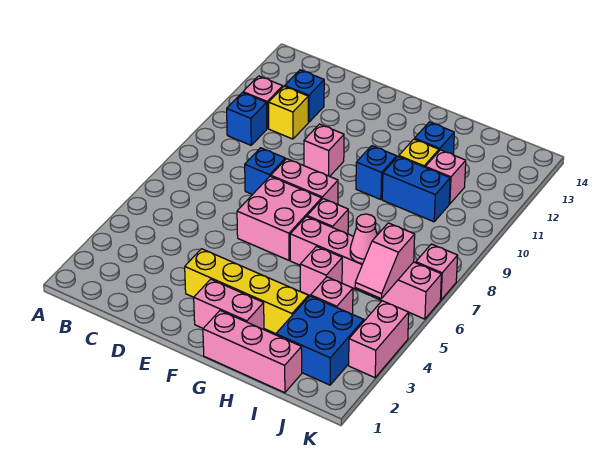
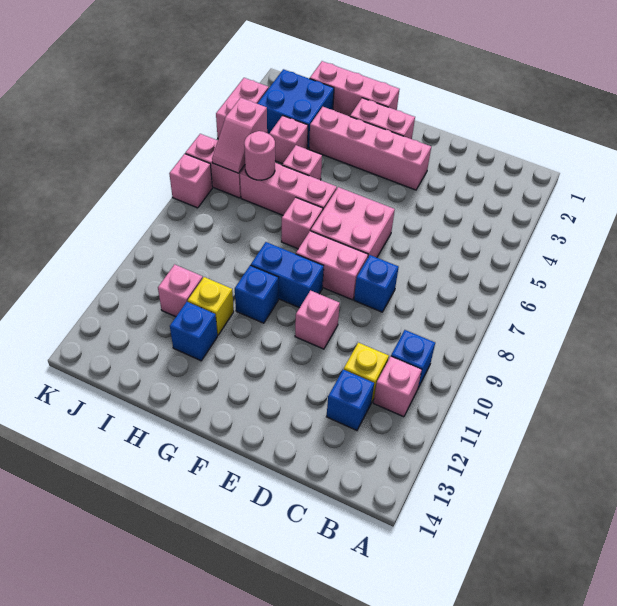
yellow brick E3:H3 level 1 -> pink brick E3:H3 level 1
blue brick H10:I10 level 1 -> blue brick F9:G9 level 1
pink cone I6 level 2 -> pink round brick I6 level 2
pink slope J5:J6 level 2 top 6 -> pink slope J5:J6 level 2 top 5

